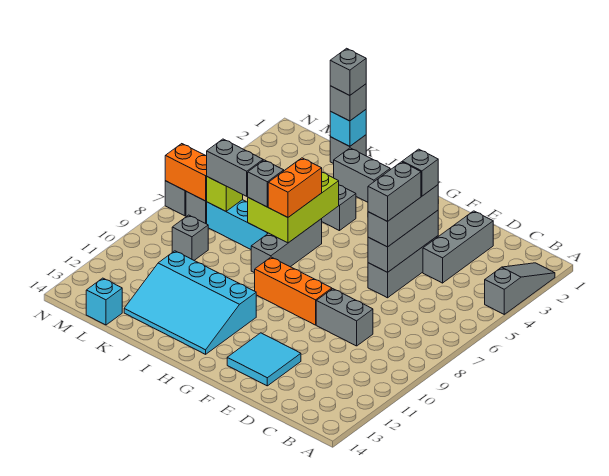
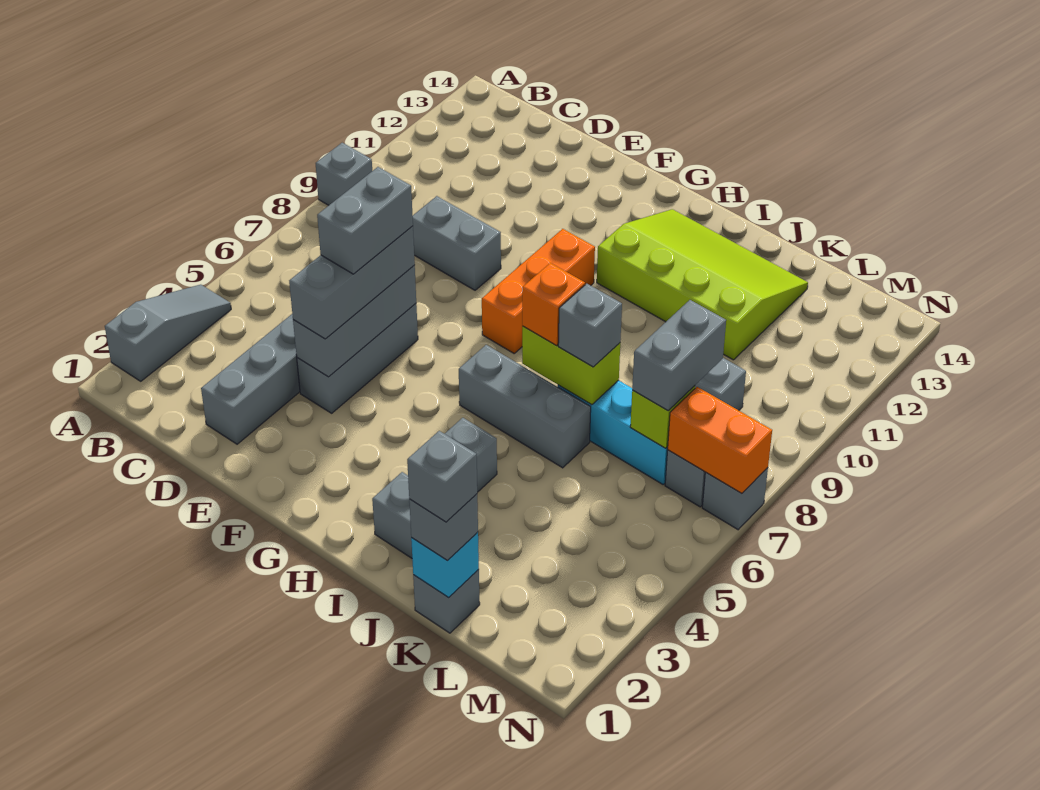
grey slope A2:A4 level 1 top 4 -> grey slope A2:A4 level 1 top 2
grey brick E4 level 4 -> grey brick A9 level 1
cyan tile E12:F13 level 1 -> none
orange brick F9:H9 level 1 -> orange brick G8:G10 level 1
cyan slope H11:K13 level 1 top 11 -> lime slope H11:K13 level 1 top 11
lime brick I5:J7 level 2 -> lime brick I7:J7 level 2
grey brick I6:I8 level 1 -> grey brick H6:J6 level 1
orange brick I6:I7 level 3 -> orange brick I7 level 3
grey brick K7:L7 level 3 -> grey brick L7:L8 level 3
cyan brick L14 level 1 -> none

